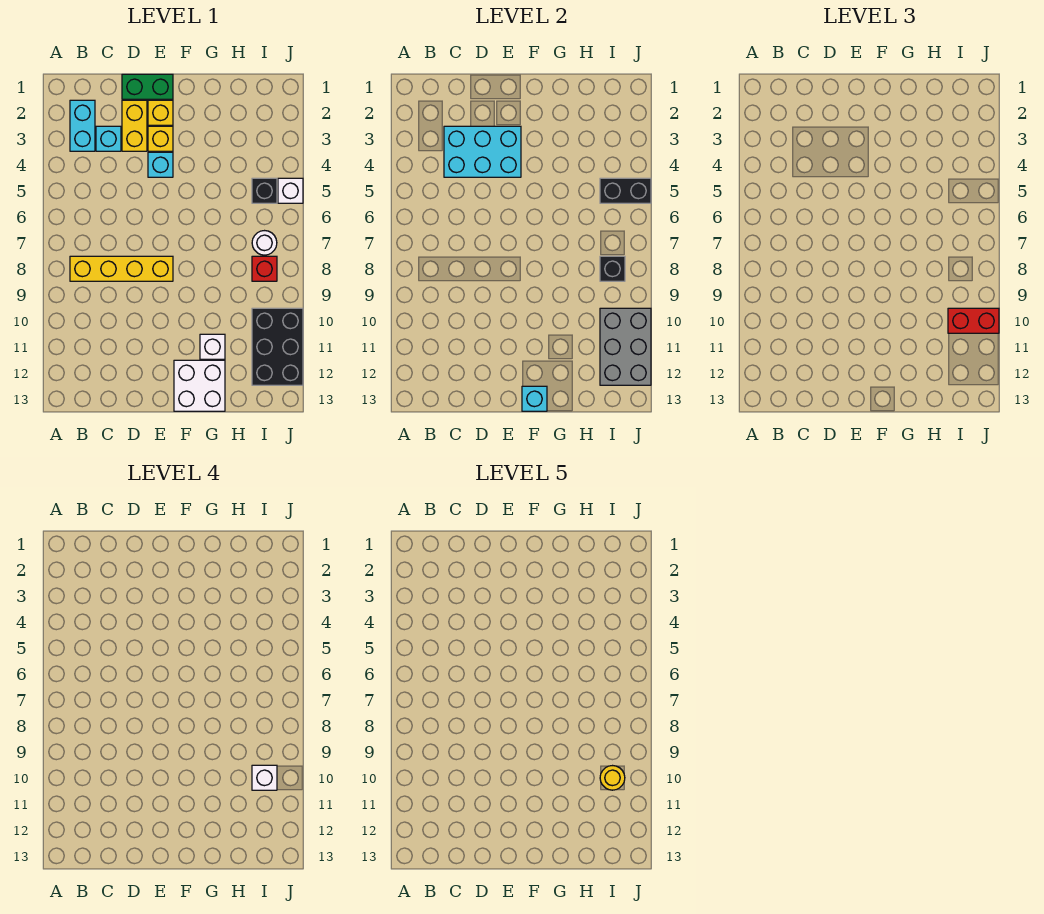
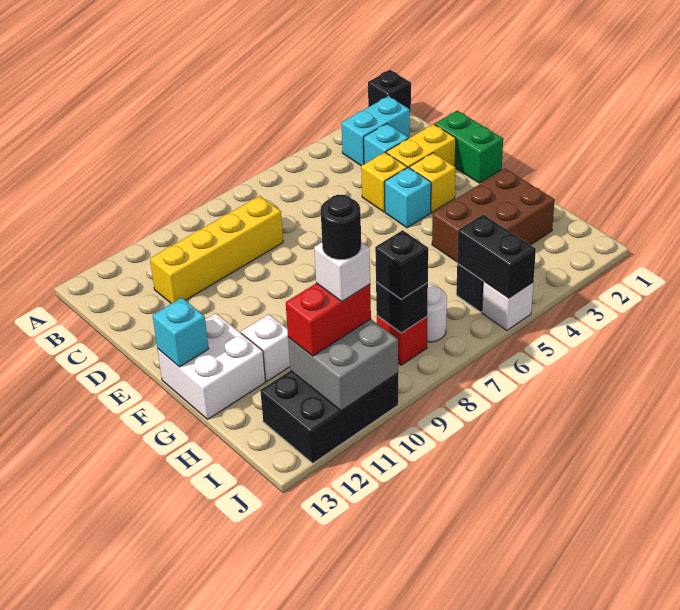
none -> black brick A1 level 1
yellow brick B8:E8 level 1 -> yellow brick C8:C11 level 1
cyan brick C3:E4 level 2 -> none
yellow brick E2 level 1 -> yellow brick D4 level 1
none -> brown brick G2:H4 level 1
none -> black brick I8 level 3
grey brick I10:J12 level 2 -> grey brick I10:J11 level 2
red brick I10:J10 level 3 -> red brick I10:I11 level 3
yellow round brick I10 level 5 -> black round brick I10 level 5

